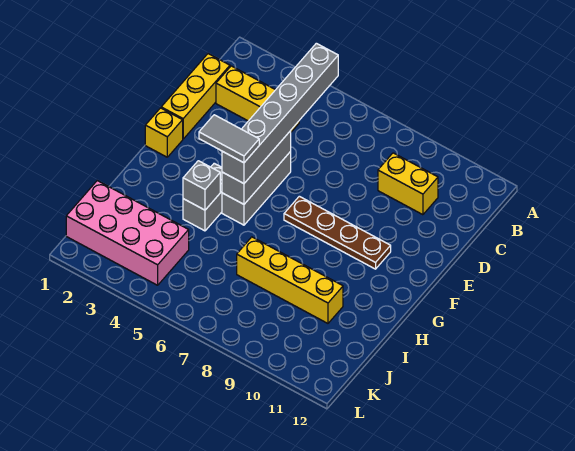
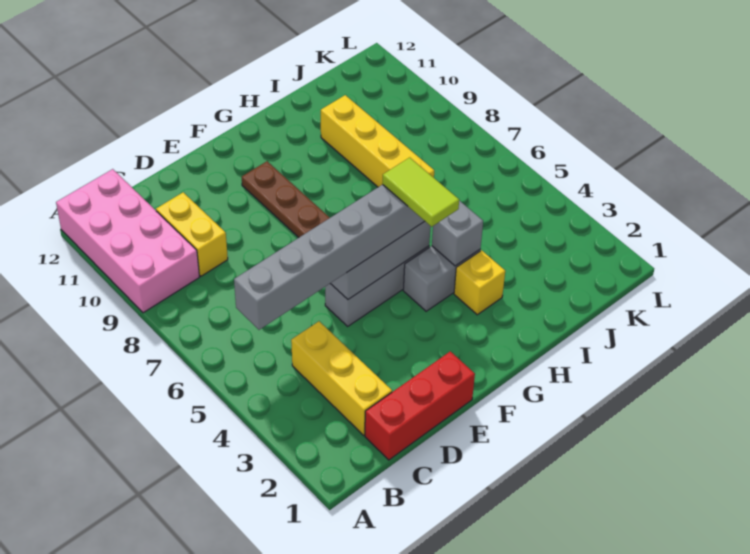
yellow brick C1:E1 level 1 -> red brick C1:E1 level 1
yellow brick F1 level 1 -> yellow brick H3 level 1
grey tile G4:G5 level 4 -> lime tile G4:G5 level 4
pink brick J1:K4 level 1 -> pink brick A9:B12 level 1

